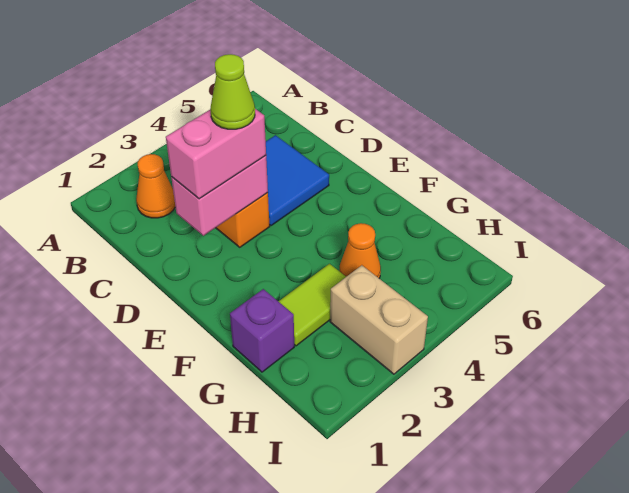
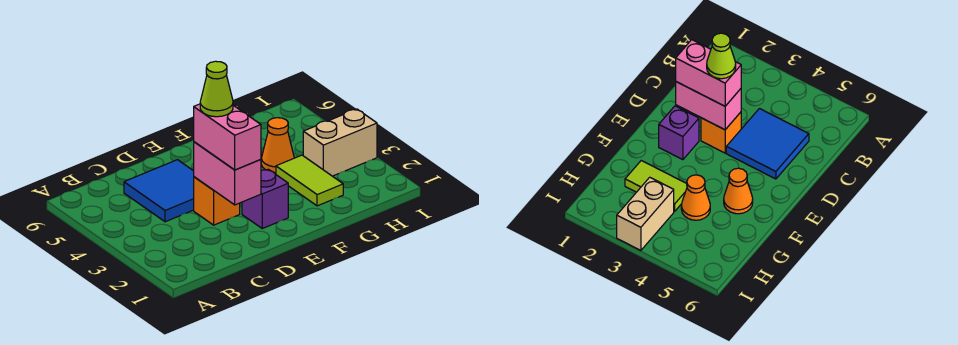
orange cone B2 level 1 -> orange cone F5 level 1
purple brick G1 level 1 -> purple brick E2 level 1

